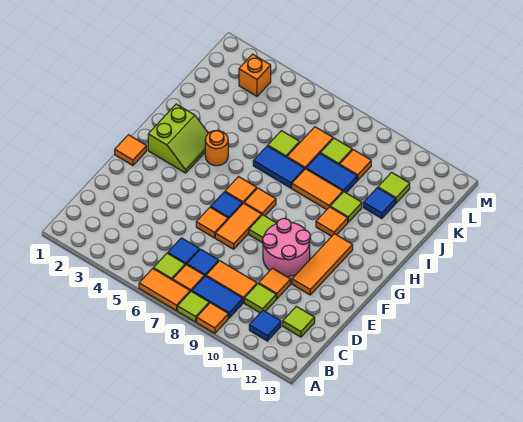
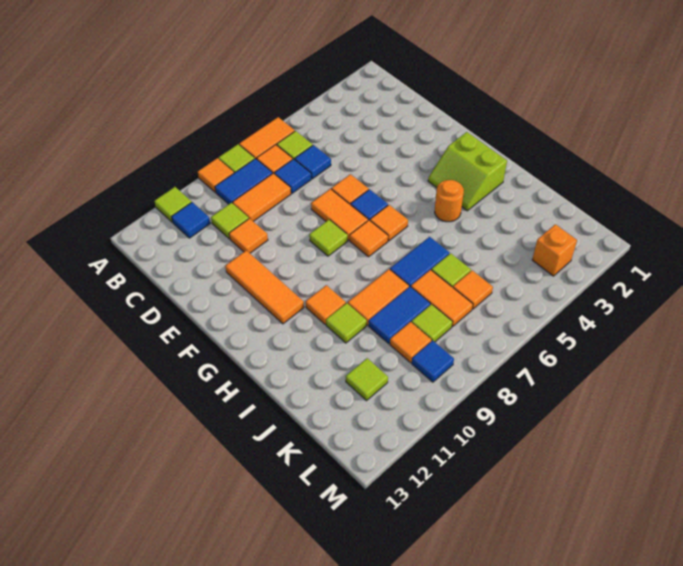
lime tile C12 level 1 -> lime tile A11 level 1
pink round brick E9:F10 level 1 -> none
orange tile F1 level 1 -> orange tile K6 level 1
blue tile J11 level 1 -> blue tile L9 level 1

